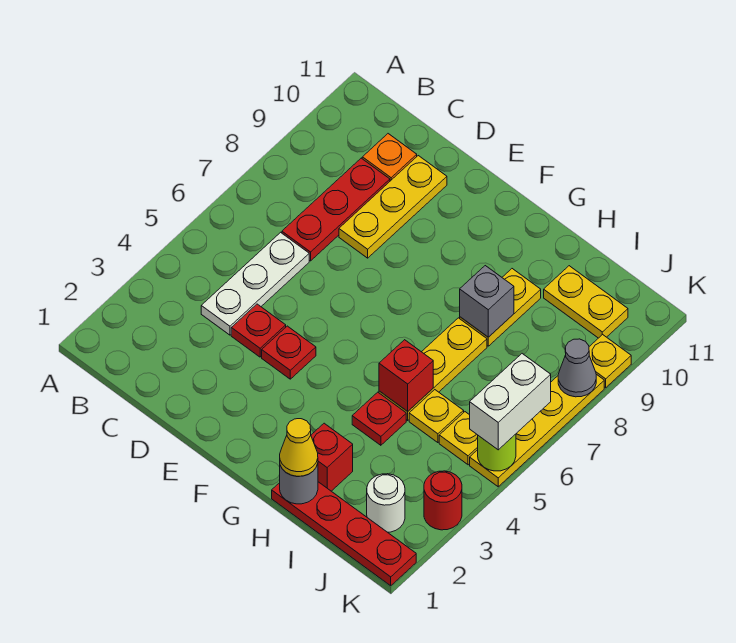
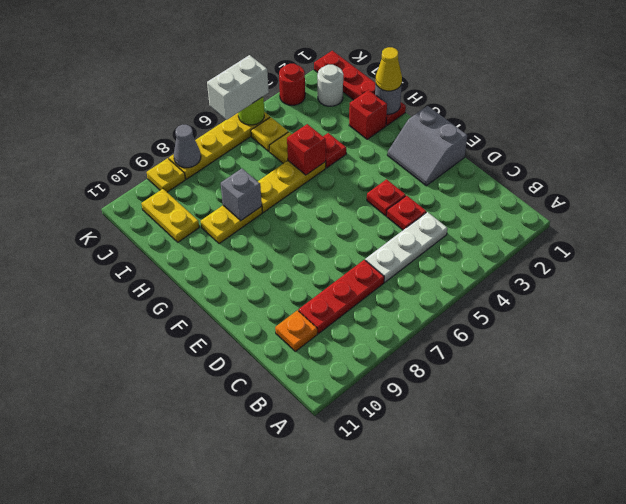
yellow plate D8:D10 level 1 -> none
none -> grey slope E1:F2 level 1 top 1

